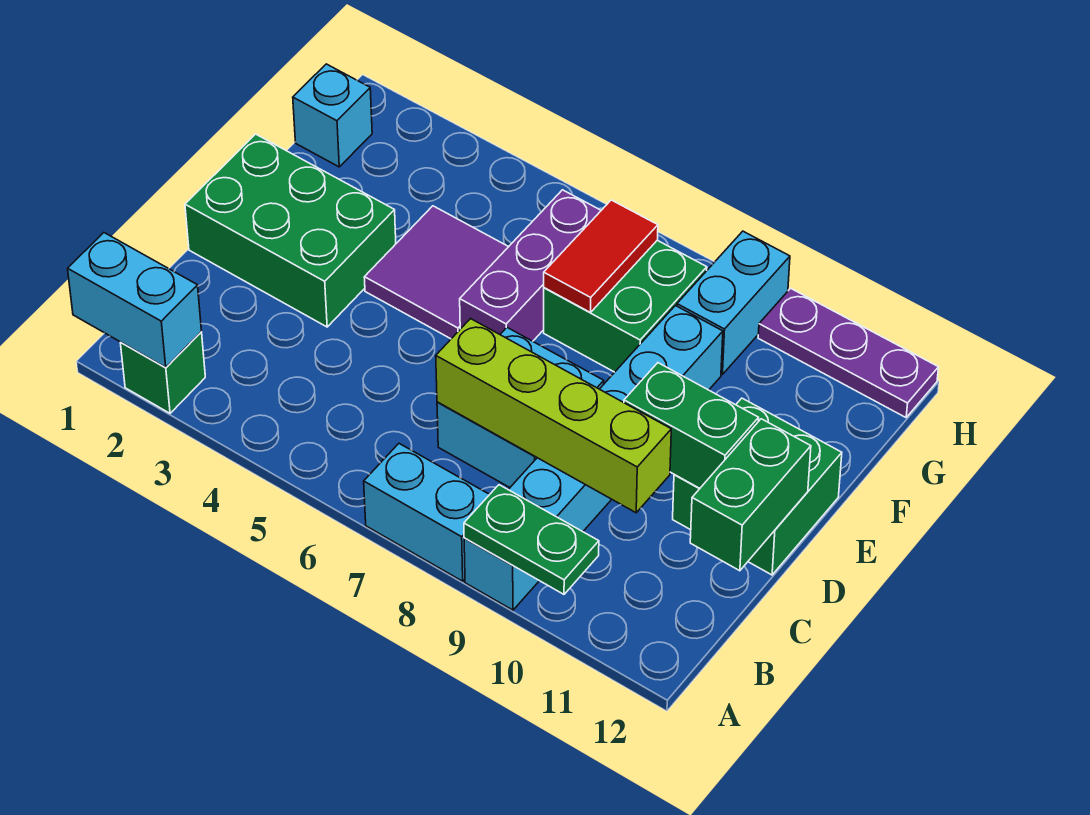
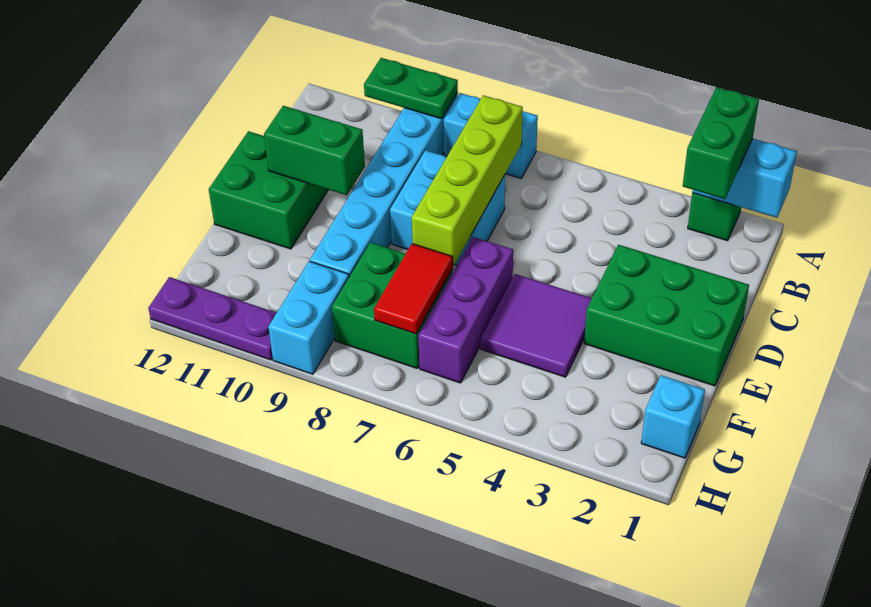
lime brick C7:C10 level 2 -> lime brick B7:E7 level 2
green brick C12:D12 level 2 -> green brick A2:B2 level 3

